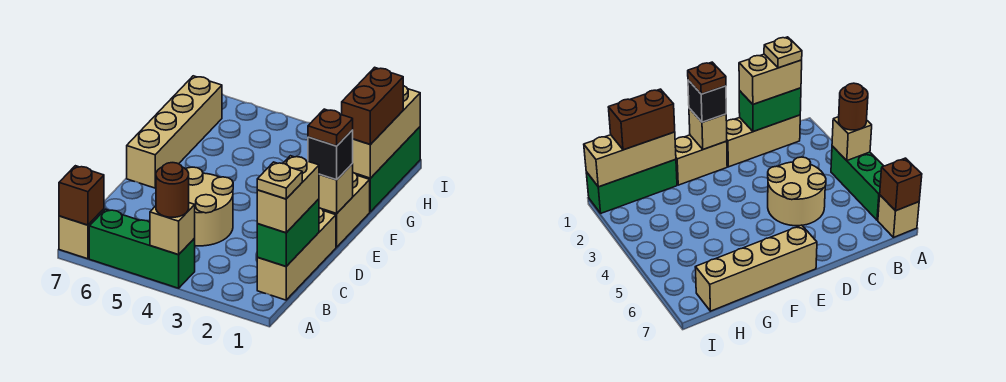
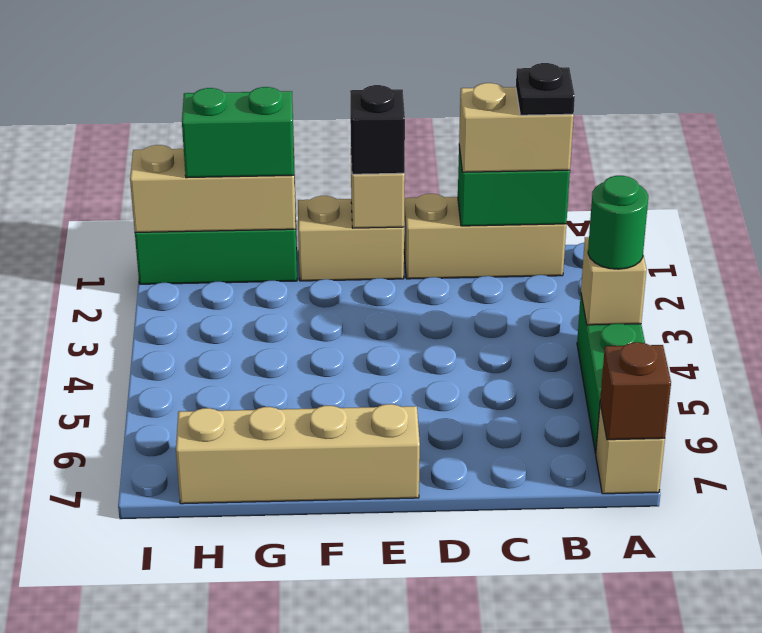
brown round brick A4 level 3 -> green round brick A4 level 3
tan plate B1 level 4 -> black plate B1 level 4
tan round brick C4:D5 level 1 -> none
brown plate E1 level 4 -> none
brown brick G1:H1 level 3 -> green brick G1:H1 level 3

